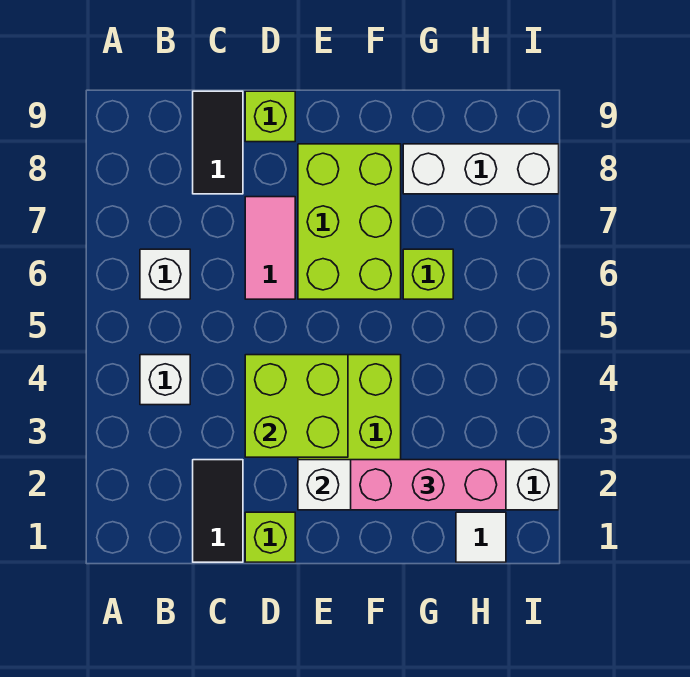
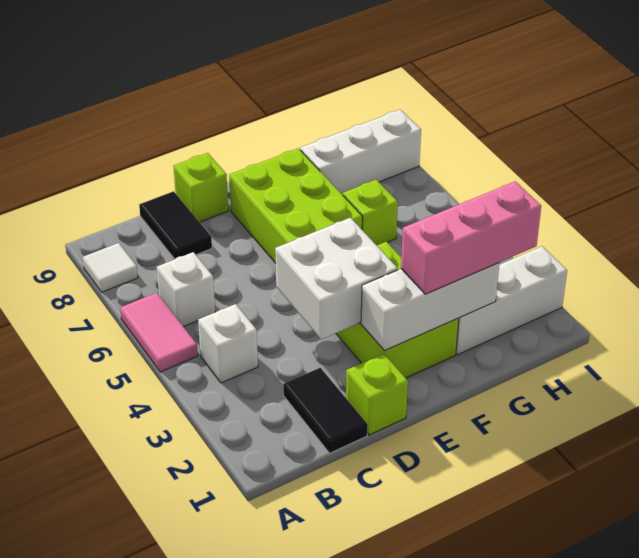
lime brick D3:E4 level 2 -> white brick D3:E4 level 2
pink tile D6:D7 level 1 -> pink tile A5:A6 level 1
white tile H1 level 1 -> white tile A8 level 1

